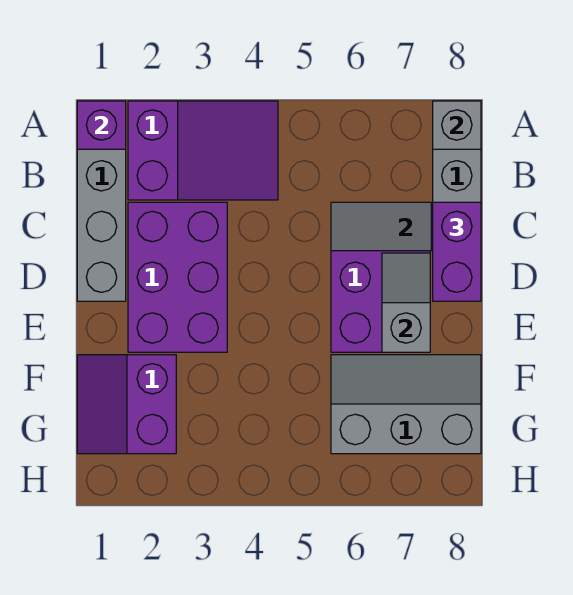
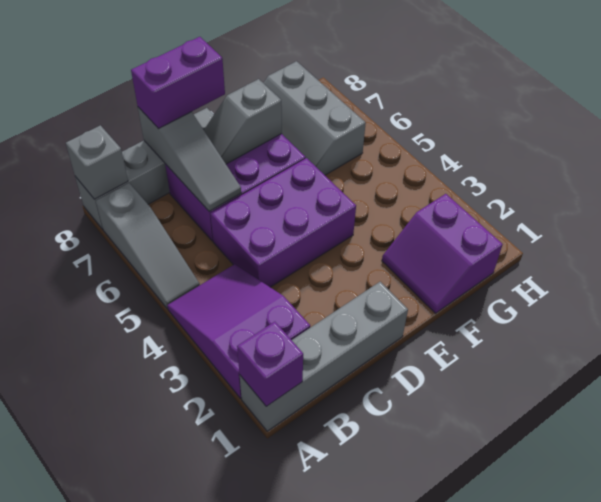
none -> grey slope A5:A7 level 1 top 7
purple brick C2:E3 level 1 -> purple brick C4:E5 level 1
purple slope F1:G2 level 1 top 2 -> purple slope F1:G2 level 1 top G

